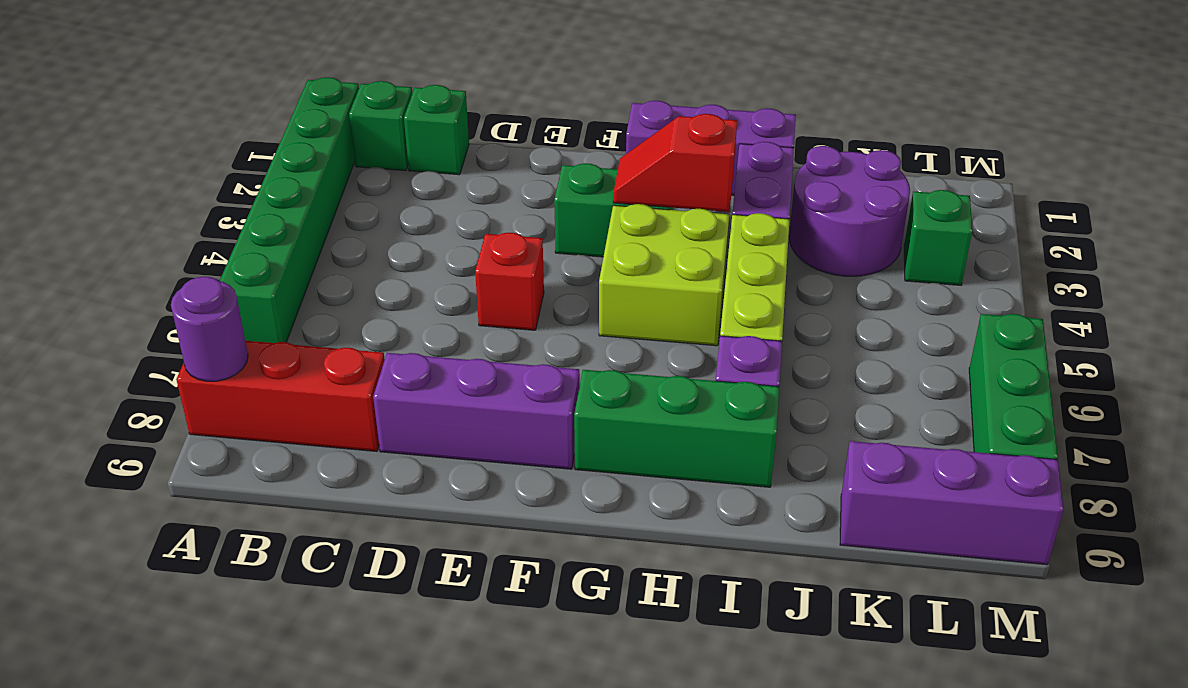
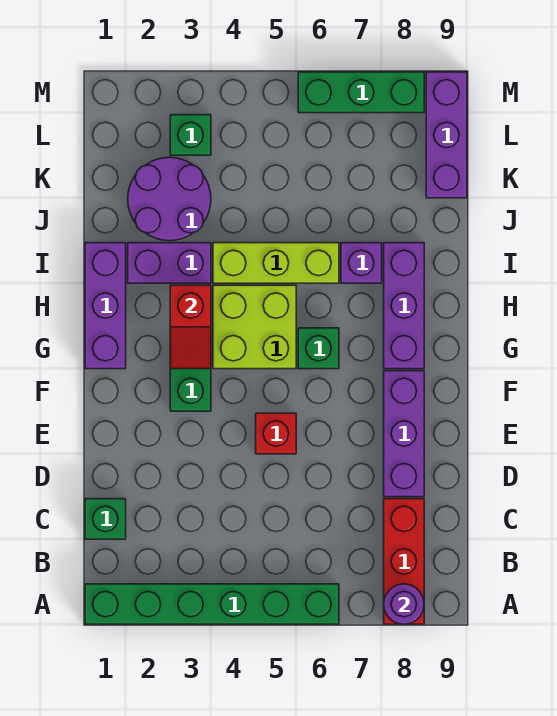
green brick B1 level 1 -> green brick G6 level 1
green brick G8:I8 level 1 -> purple brick G8:I8 level 1

